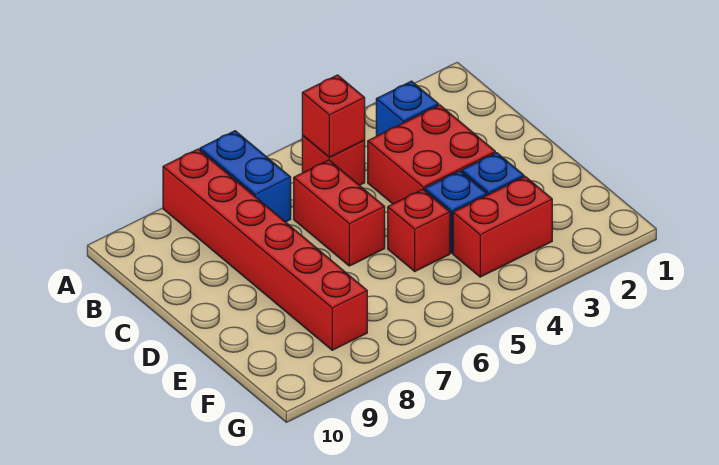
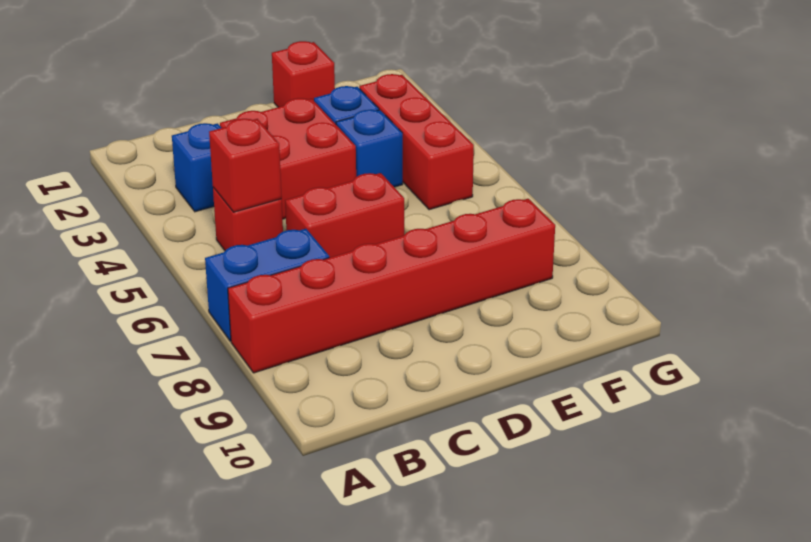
red brick E5 level 1 -> red brick E1 level 1
red brick F3:F4 level 1 -> red brick F3:F5 level 1

